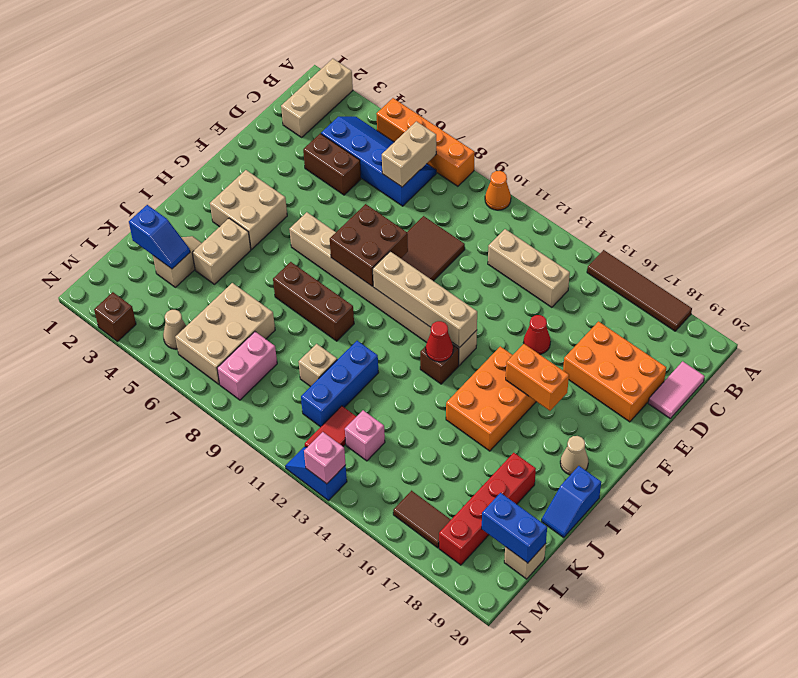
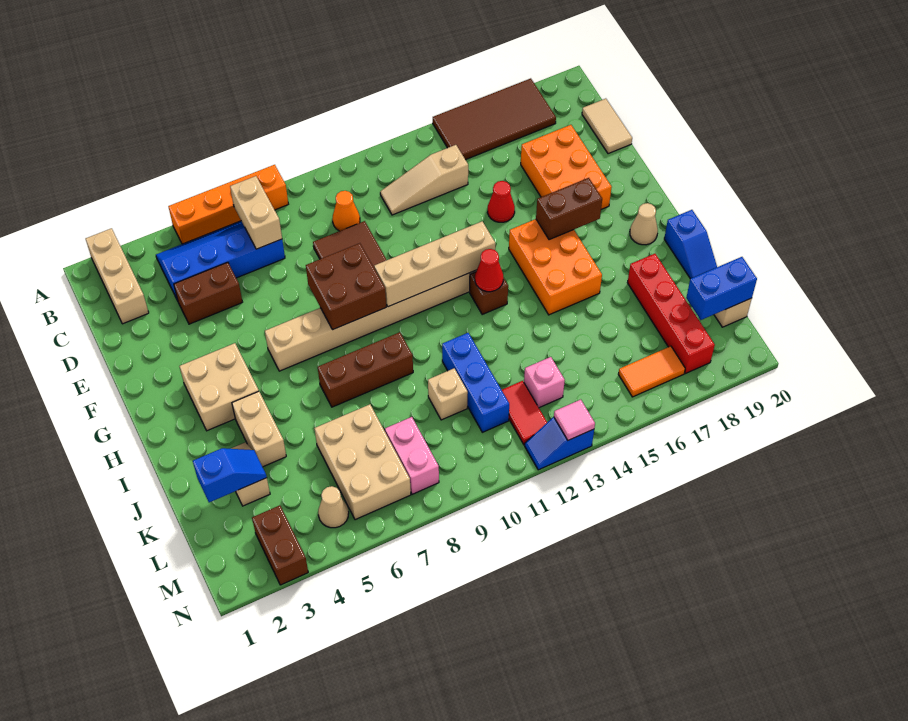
orange cone A10 level 1 -> orange cone C10 level 1
brown tile A15:A18 level 1 -> brown tile A15:B18 level 1
tan brick C12:C14 level 1 -> tan slope C12:C14 level 1 top 14
pink tile C20:D20 level 1 -> tan tile C20:D20 level 1
orange brick D17:E19 level 1 -> orange brick D17:F18 level 1
orange brick G16:G17 level 2 -> brown brick G16:G17 level 2
brown tile M16:M17 level 1 -> orange tile M16:M17 level 1
brown brick N3 level 1 -> brown brick M3:N3 level 1
pink brick N13 level 2 -> pink tile N13 level 2

